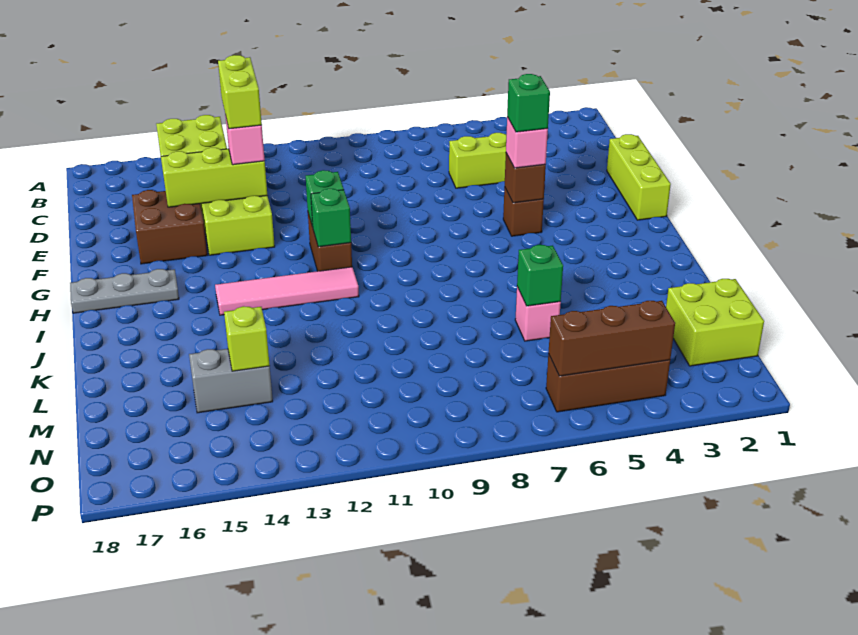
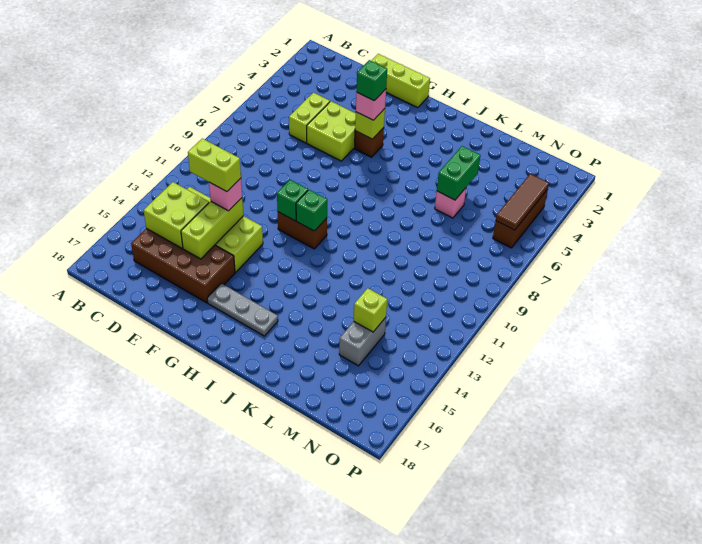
brown brick E15:F16 level 1 -> brown brick C15:F16 level 1
brown brick G5 level 2 -> lime brick G5 level 2
grey plate H16:H18 level 1 -> grey plate G16:I16 level 1
pink tile I11:I14 level 1 -> none
green brick L6 level 2 -> green brick L5:L6 level 2
lime brick M1:N2 level 1 -> lime brick E5:F6 level 1
brown brick O4:O6 level 2 -> brown tile O4:O6 level 2

